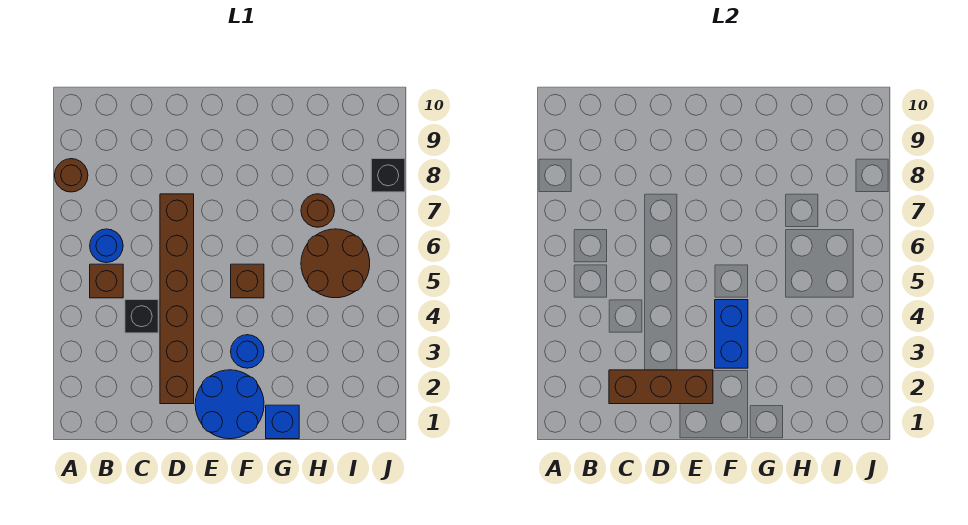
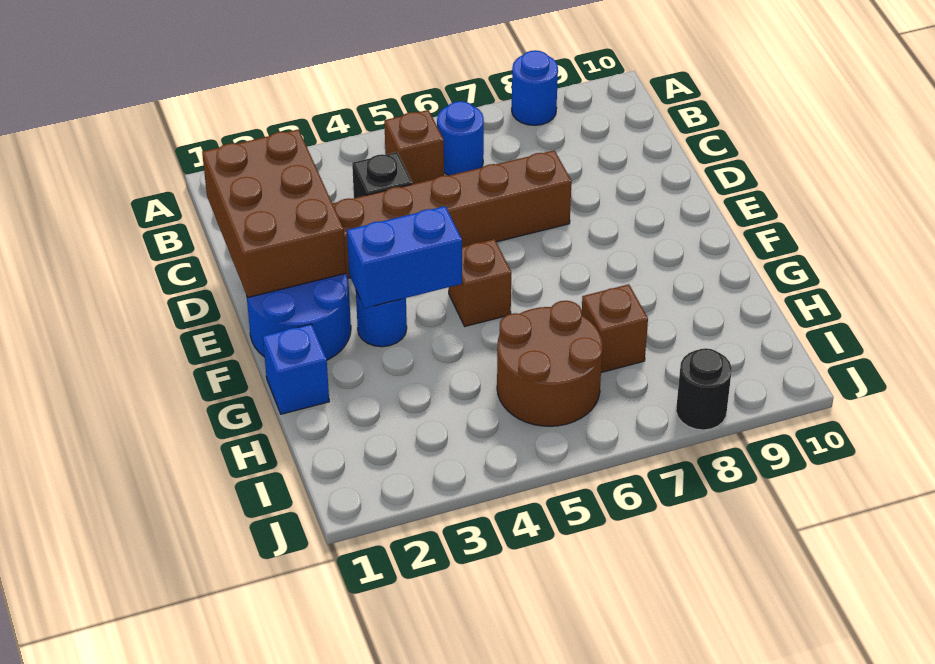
brown round brick A8 level 1 -> blue round brick A8 level 1
brown brick C2:E2 level 2 -> brown brick C1:E2 level 2
brown round brick H7 level 1 -> brown brick H7 level 1
black brick J8 level 1 -> black round brick J8 level 1

